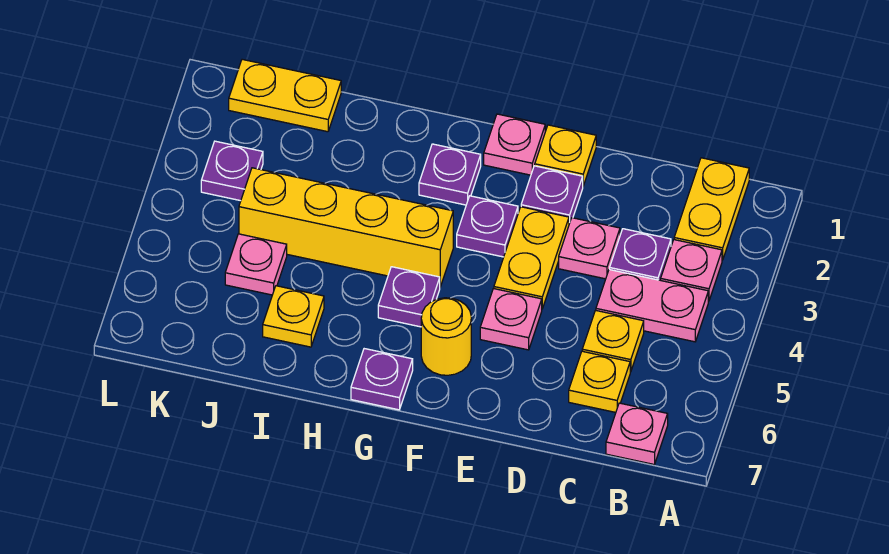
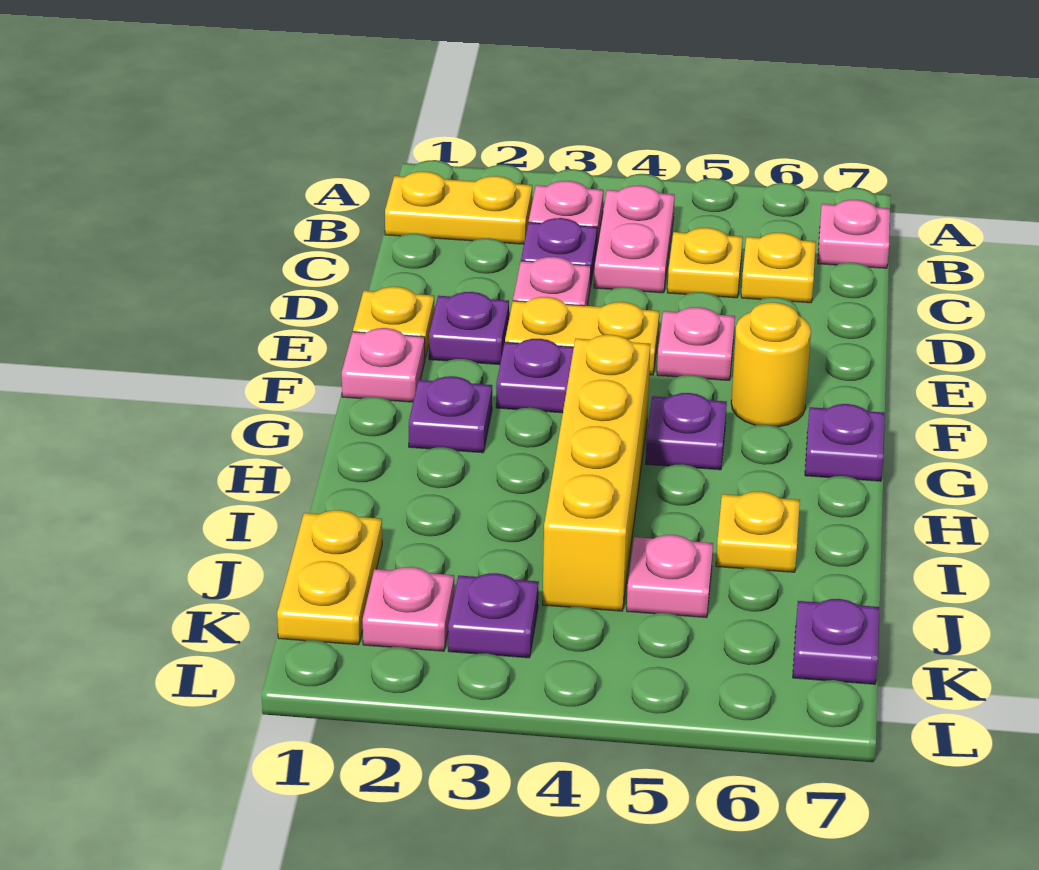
none -> pink plate K2 level 1
none -> purple plate K7 level 1

